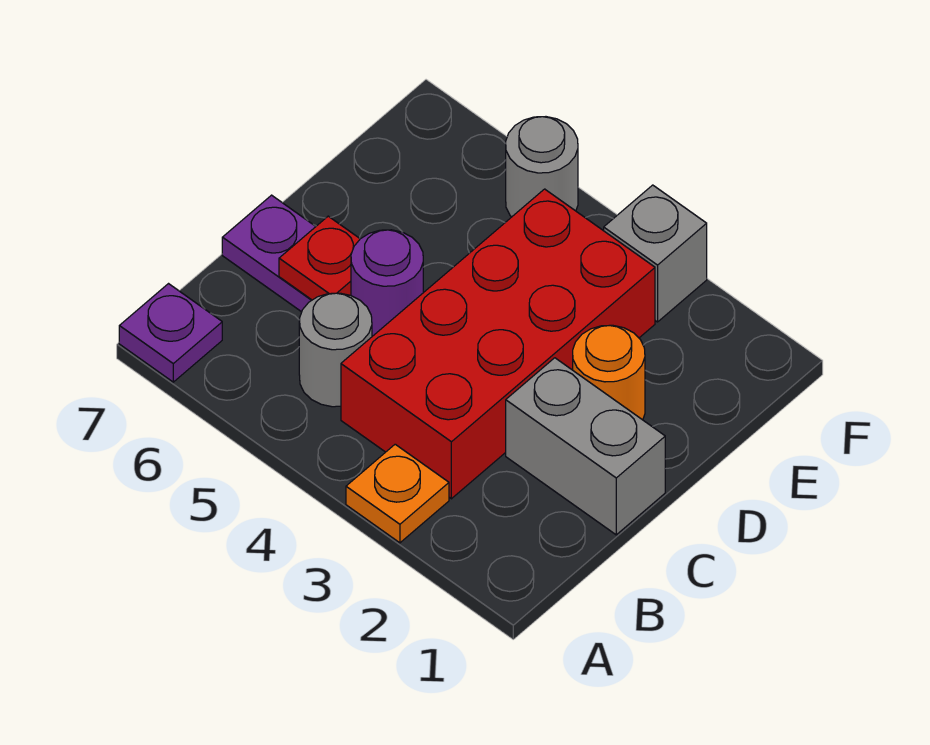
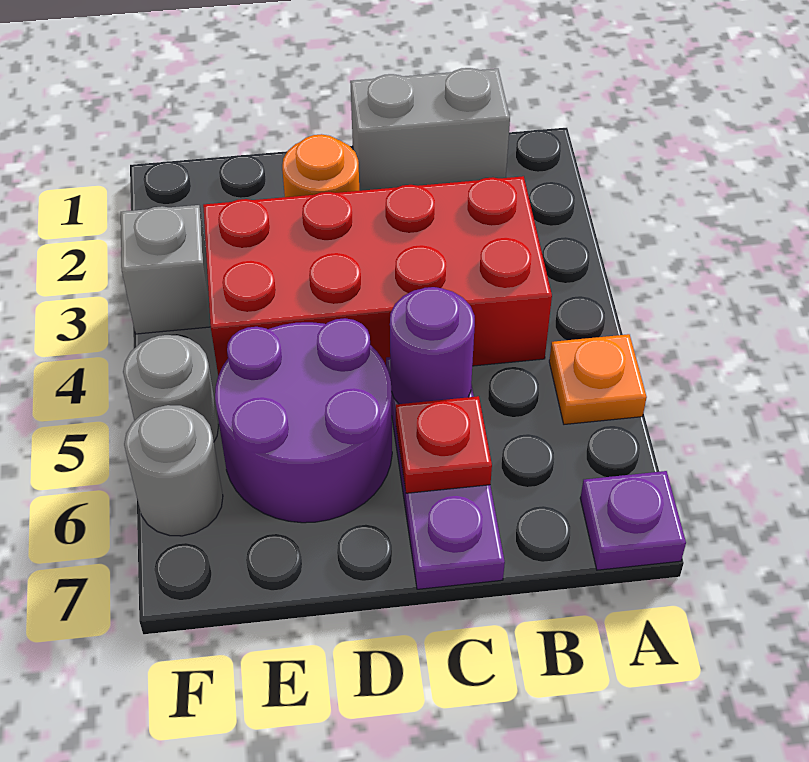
orange plate A3 level 1 -> orange plate A5 level 1
grey round brick B5 level 1 -> grey round brick F6 level 1
grey brick C1:C2 level 1 -> grey brick B1:C1 level 1
none -> purple round brick D5:E6 level 1

